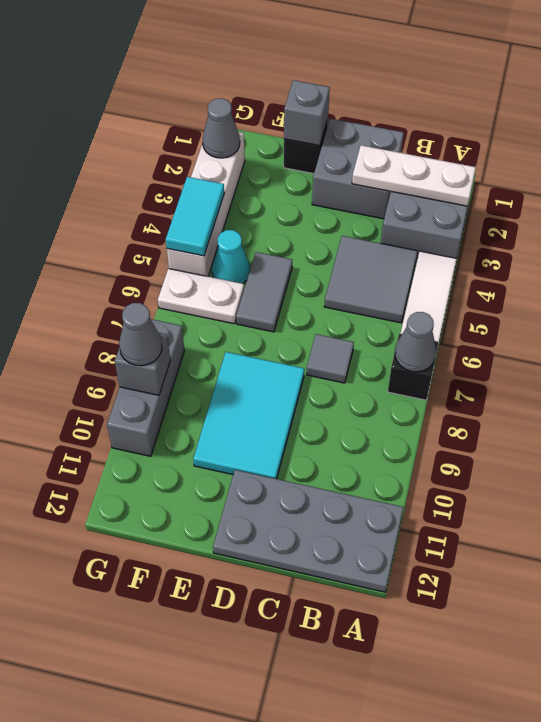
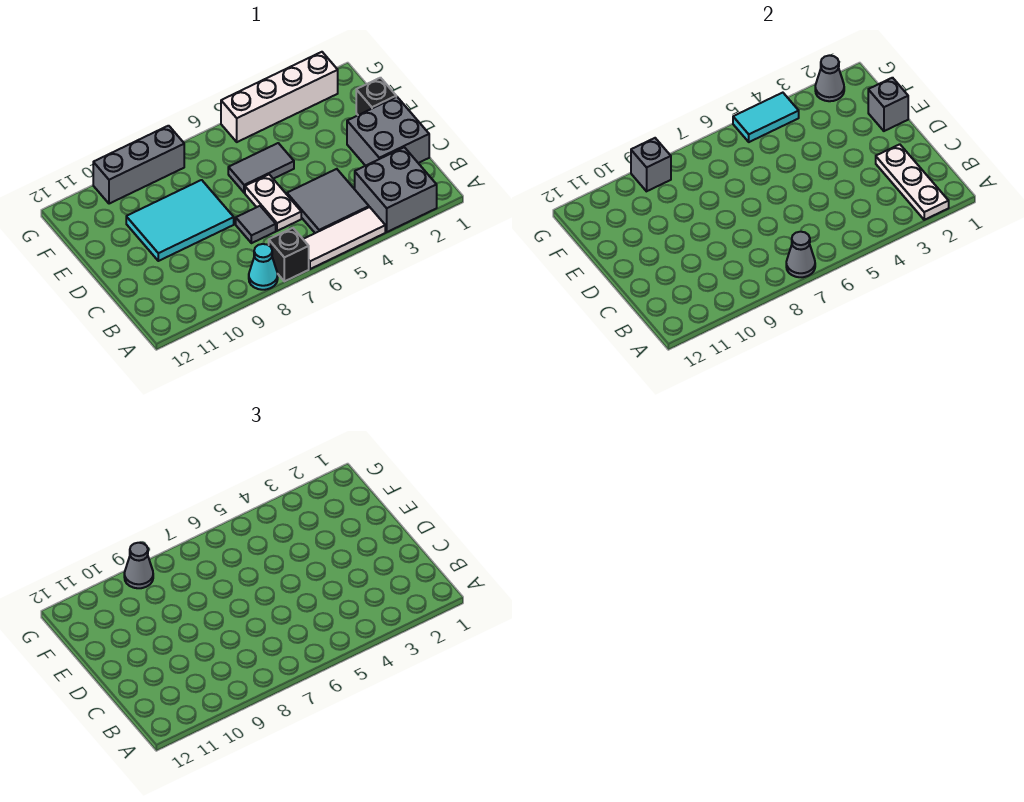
grey plate A11:D12 level 1 -> none
cyan cone F5 level 1 -> cyan cone A8 level 1
white plate F6:G6 level 1 -> white plate C6:D6 level 1

